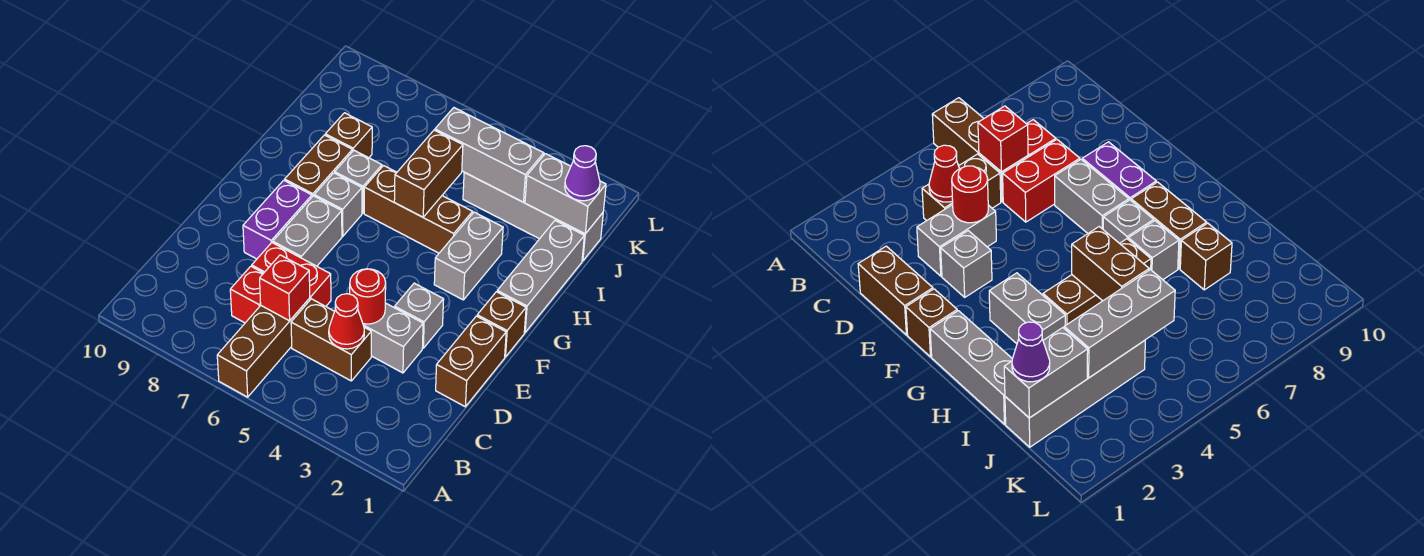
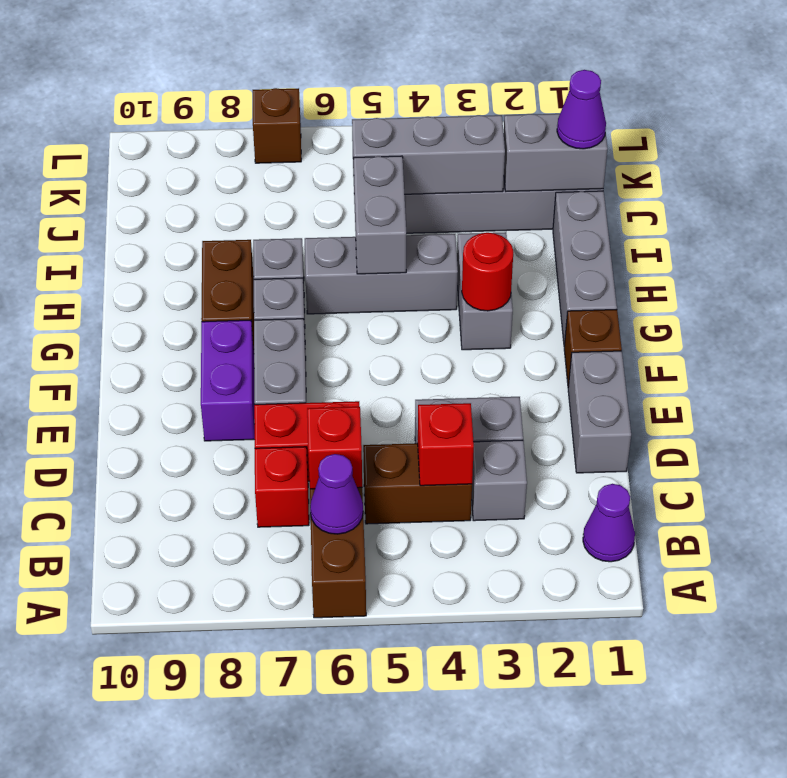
none -> purple cone B1 level 1
none -> purple cone B6 level 2
red cone C4 level 2 -> red brick C4 level 2
brown brick D1:E1 level 1 -> grey brick D1:E1 level 1
red round brick D4 level 2 -> red round brick G3 level 2
grey brick E3 level 1 -> grey brick C3 level 1
brown brick H4:H6 level 1 -> grey brick H4:H6 level 1
brown brick H5:I5 level 2 -> grey brick H5:I5 level 2
brown brick I8 level 1 -> brown brick L7 level 1

